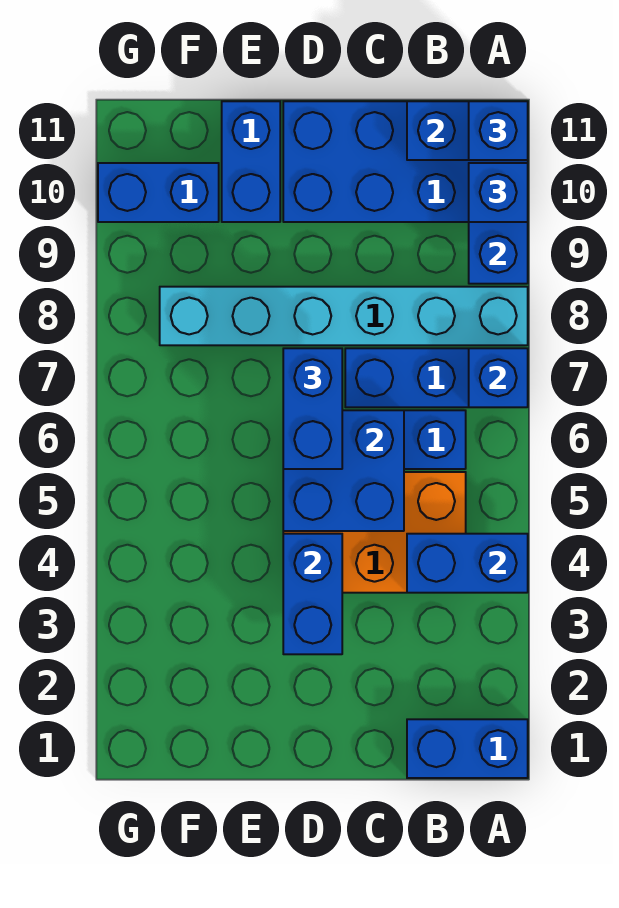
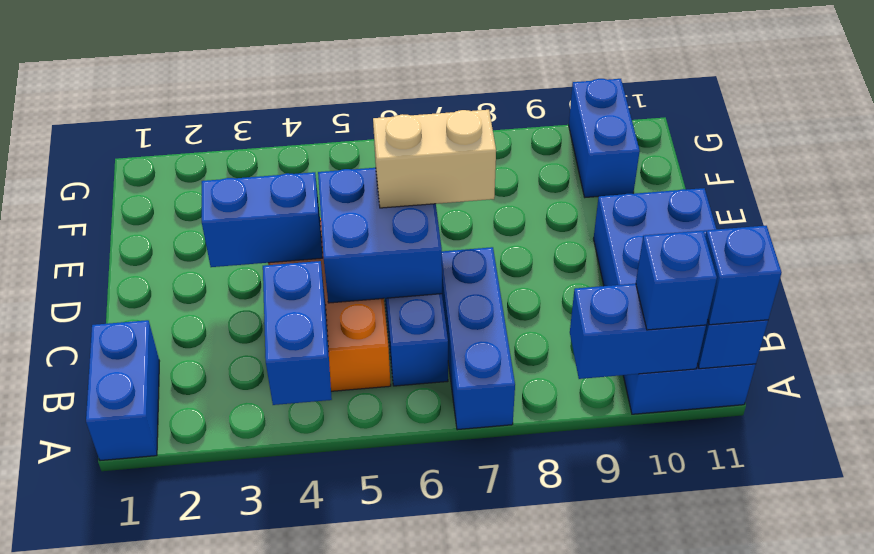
blue brick A7 level 2 -> none
cyan brick A8:F8 level 1 -> none
blue brick D6:D7 level 3 -> tan brick D6:D7 level 3
blue brick E10:E11 level 1 -> none

